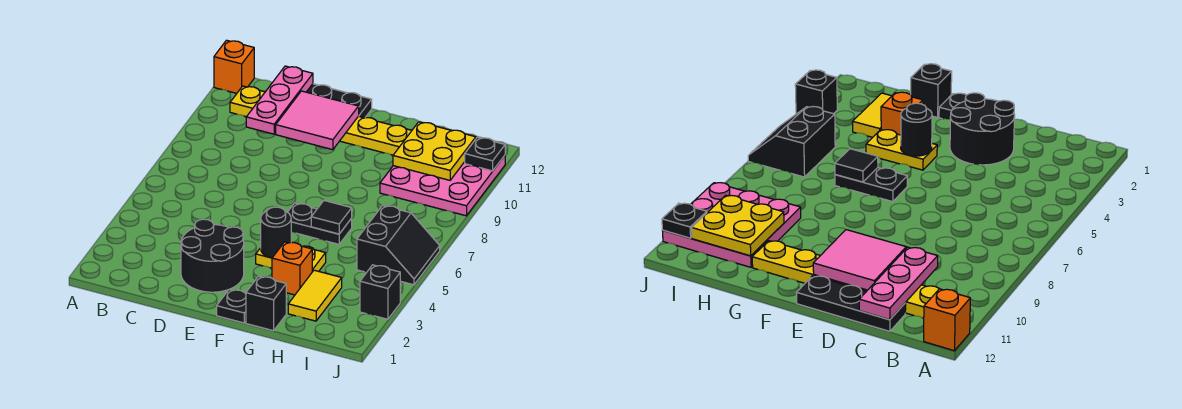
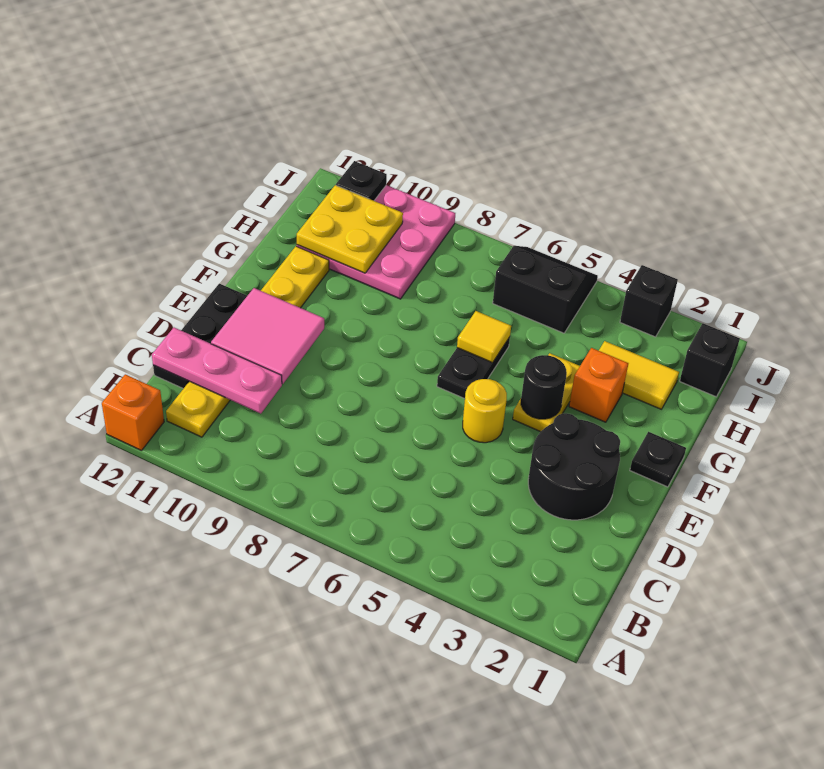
none -> yellow round brick E5 level 1
black brick G1 level 1 -> black brick I1 level 1
black tile G6 level 2 -> yellow tile G6 level 2

